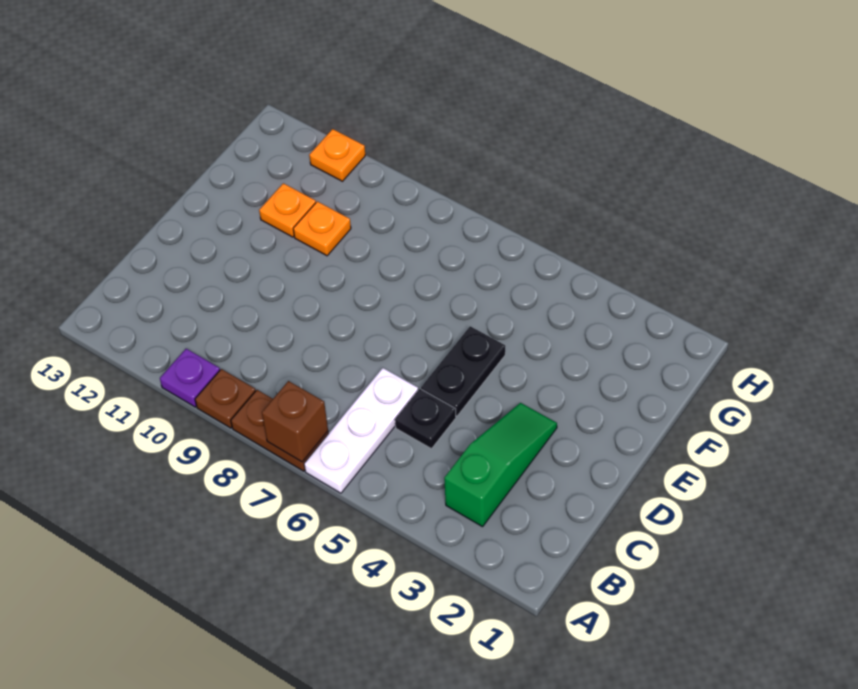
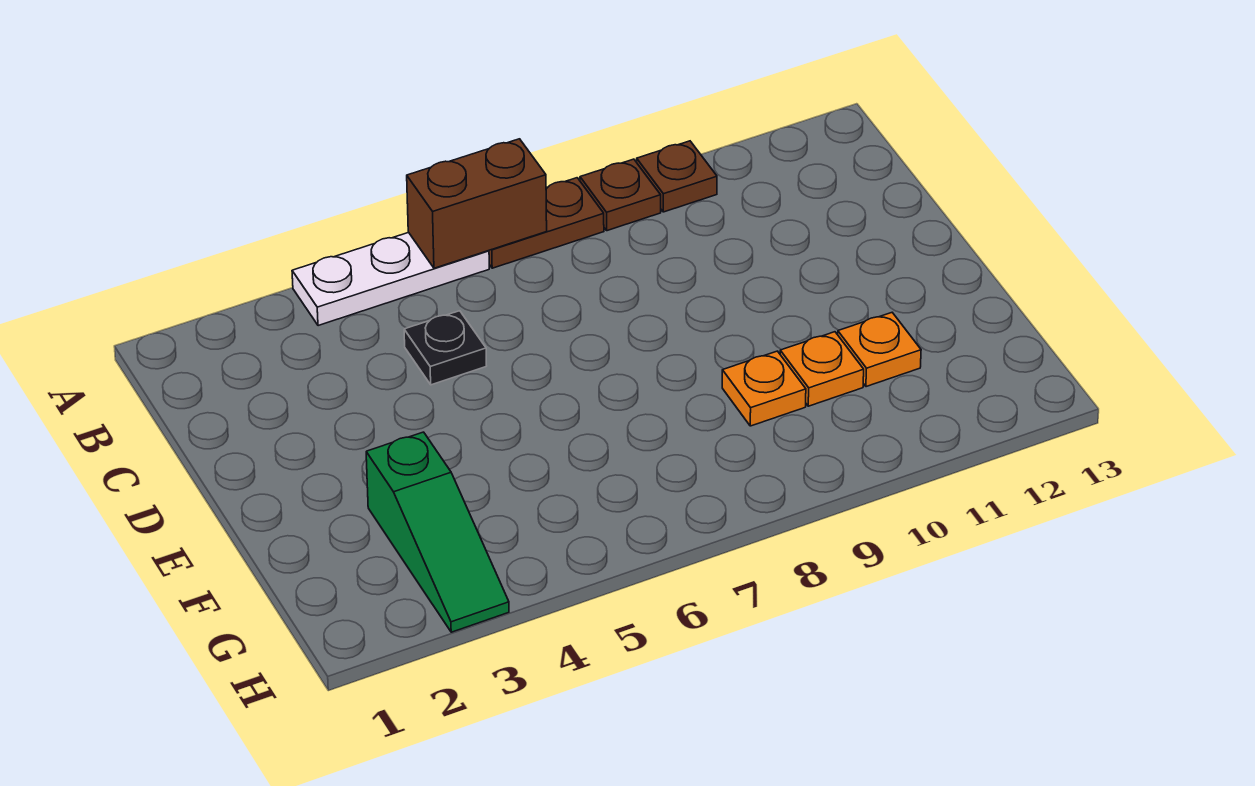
white plate A6:C6 level 1 -> white plate A4:A6 level 1
brown brick A7 level 2 -> brown brick A6:A7 level 2
purple plate A10 level 1 -> brown plate A10 level 1
green slope B3:D3 level 1 top B -> green slope F3:H3 level 1 top F
black plate D5:E5 level 1 -> none
orange plate H11 level 1 -> orange plate F9 level 1

